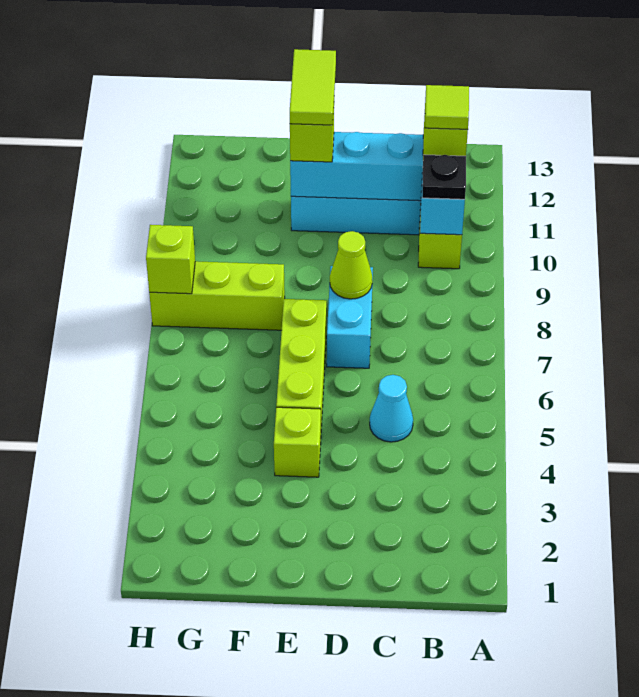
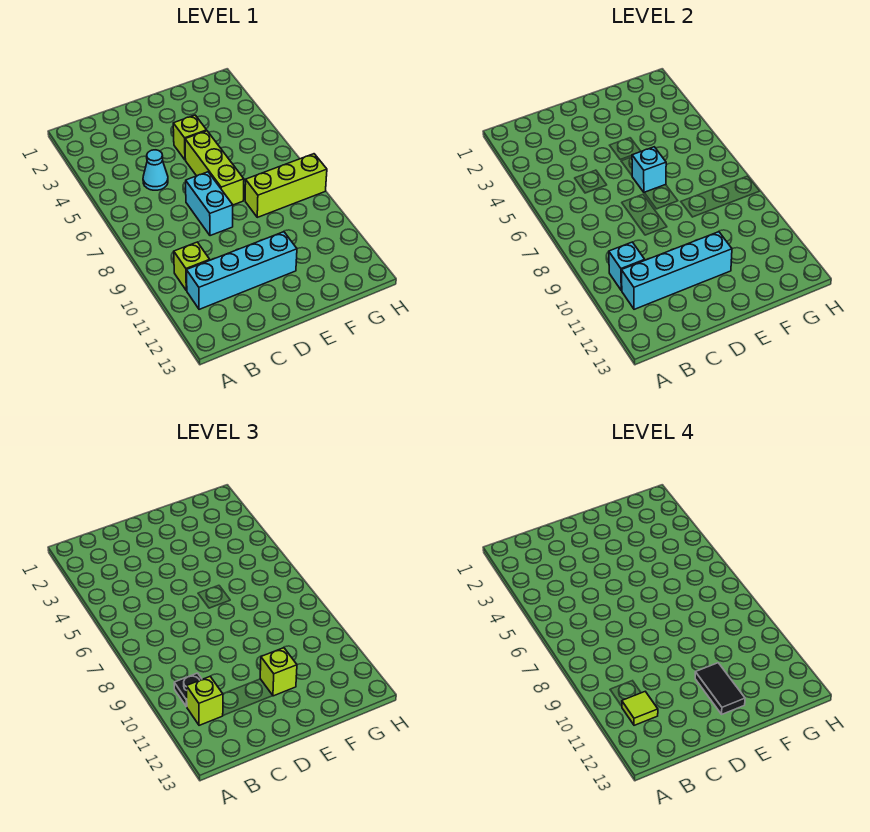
lime cone D8 level 2 -> none
none -> cyan brick E6 level 2
lime tile E11:E12 level 4 -> black tile E11:E12 level 4
lime brick H8 level 2 -> none

